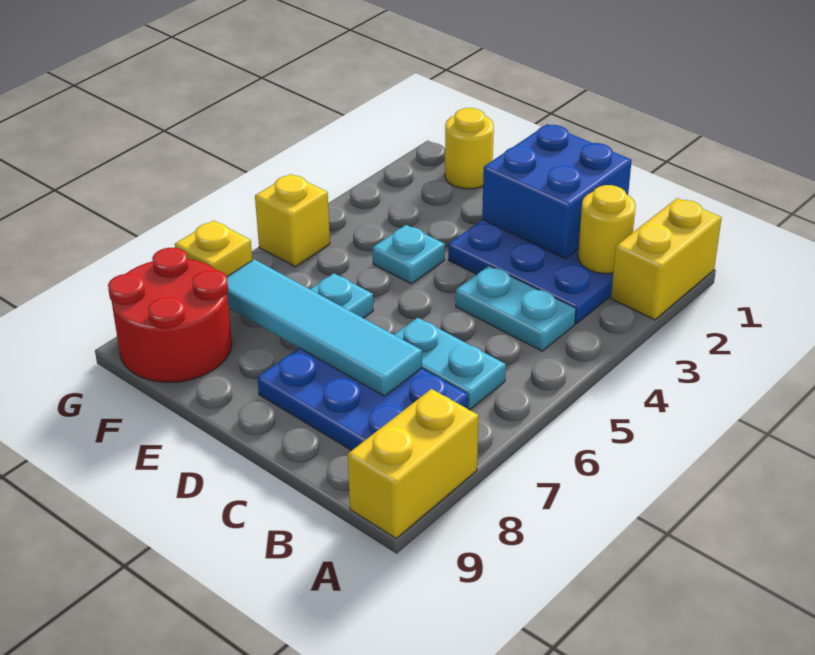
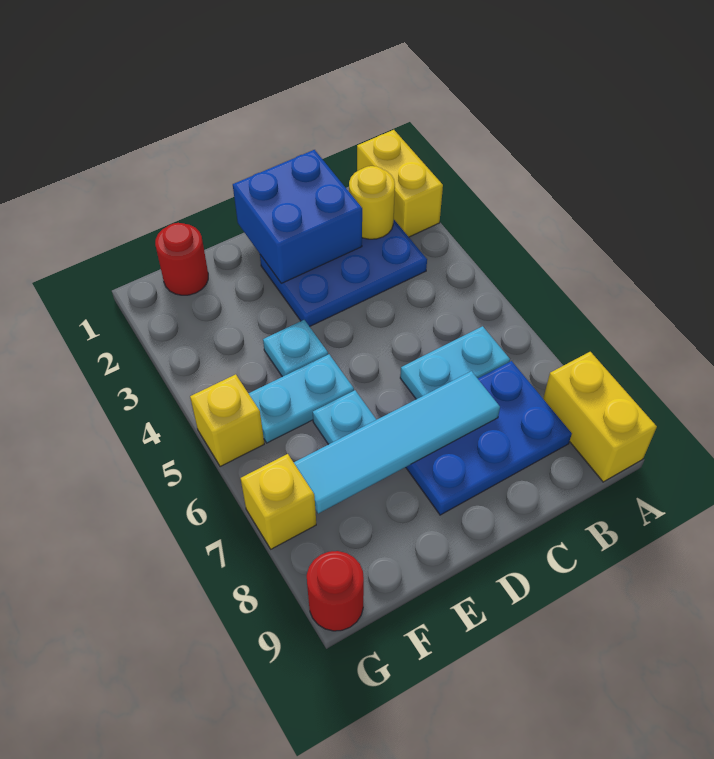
cyan plate B4:C4 level 1 -> cyan plate E5:F5 level 1
yellow round brick F1 level 1 -> red round brick F1 level 1
red round brick F8:G9 level 1 -> red round brick G9 level 1

